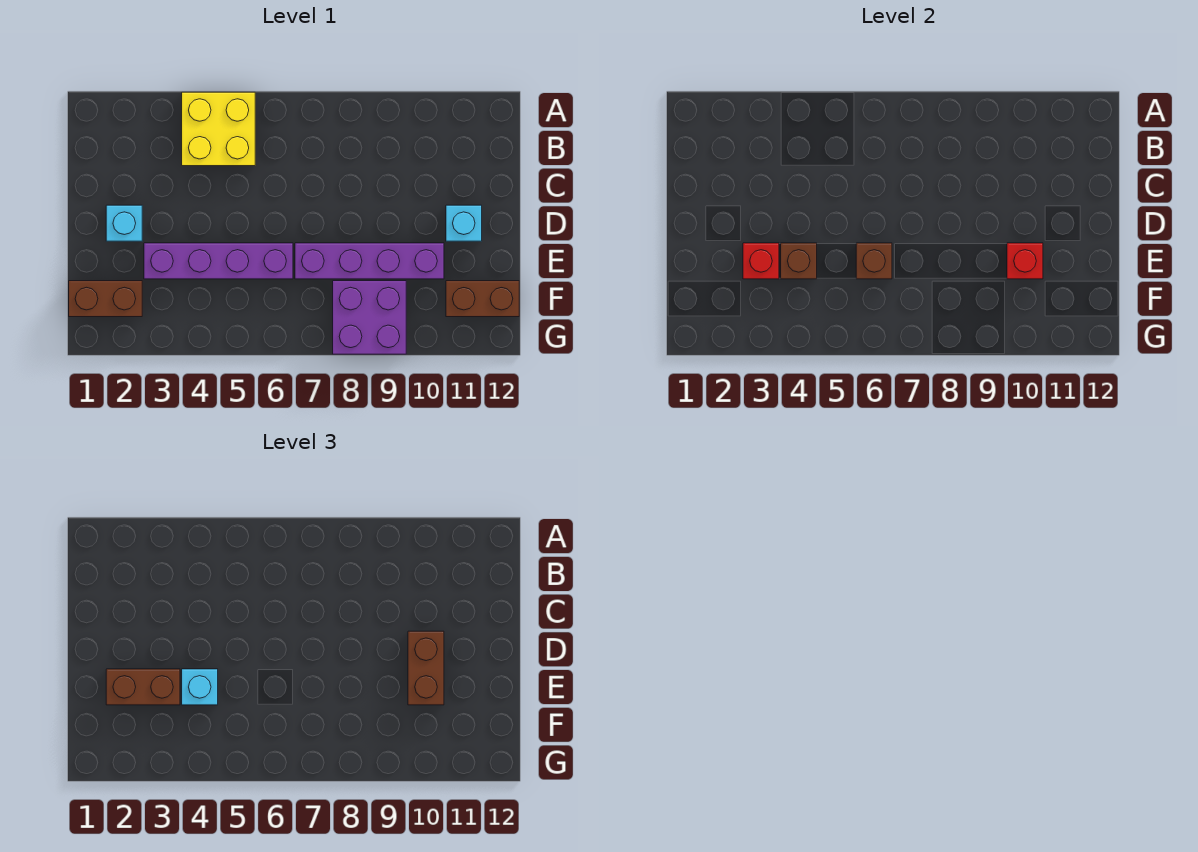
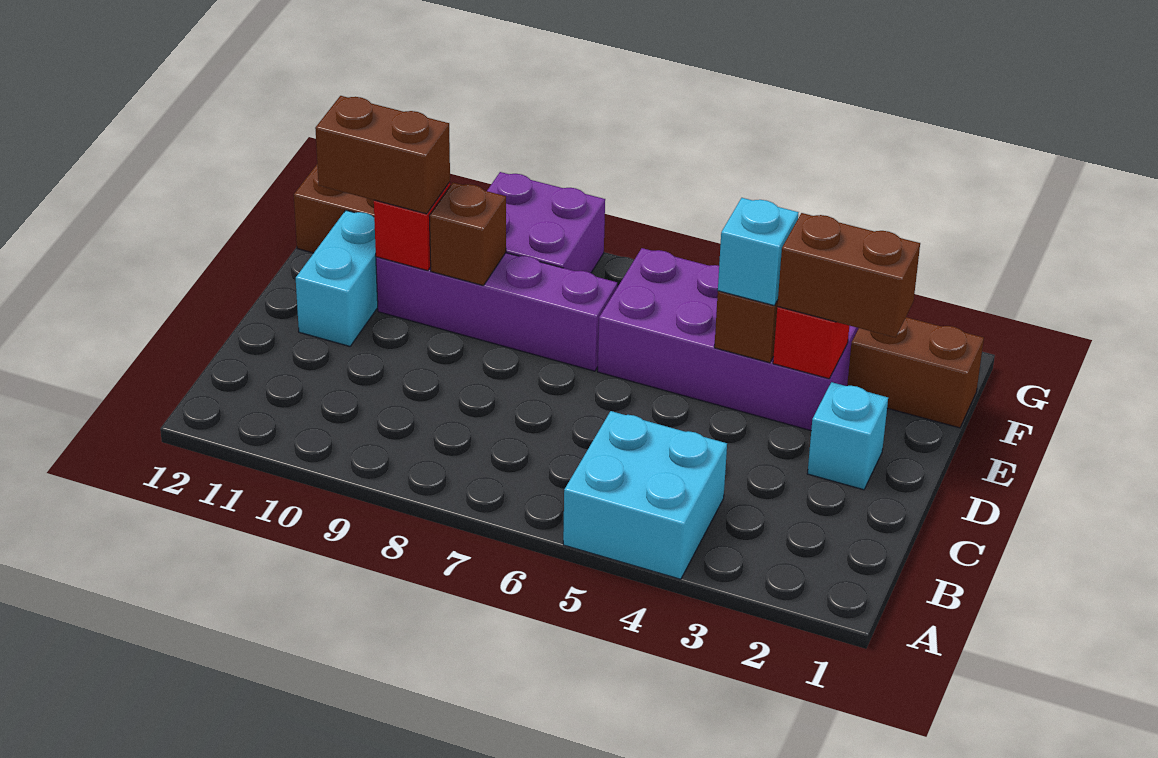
yellow brick A4:B5 level 1 -> cyan brick A4:B5 level 1
brown brick D10:E10 level 3 -> brown brick E10:E11 level 3
cyan brick D11 level 1 -> cyan brick D11:E11 level 1
purple brick E3:E6 level 1 -> purple brick E3:F6 level 1
brown brick E6 level 2 -> brown brick E9 level 2

